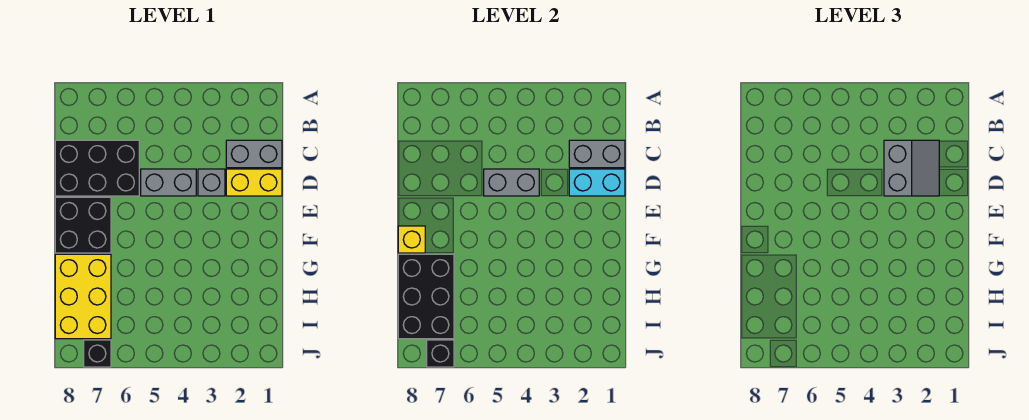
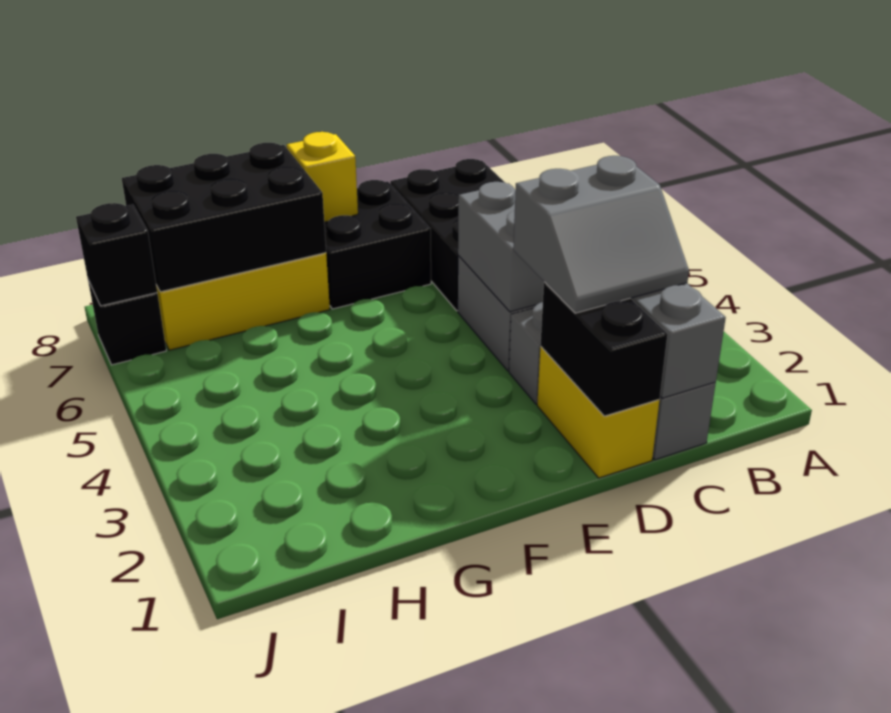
cyan brick D1:D2 level 2 -> black brick D1:D2 level 2

